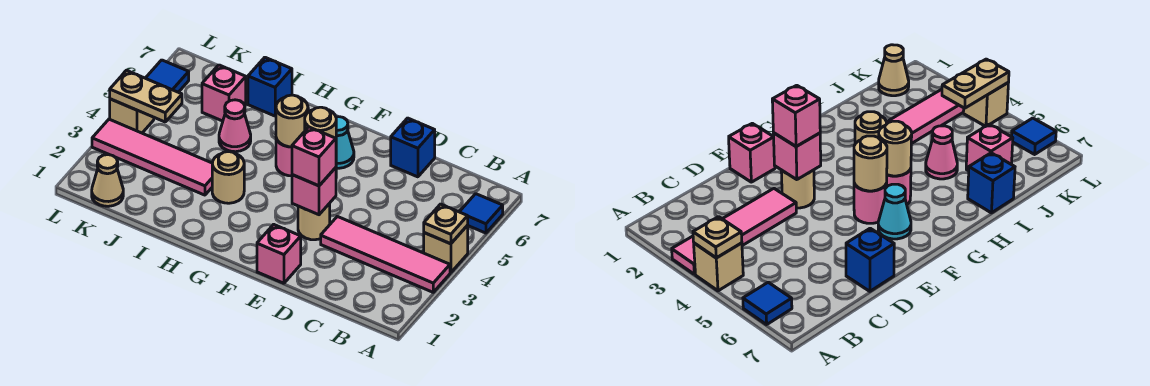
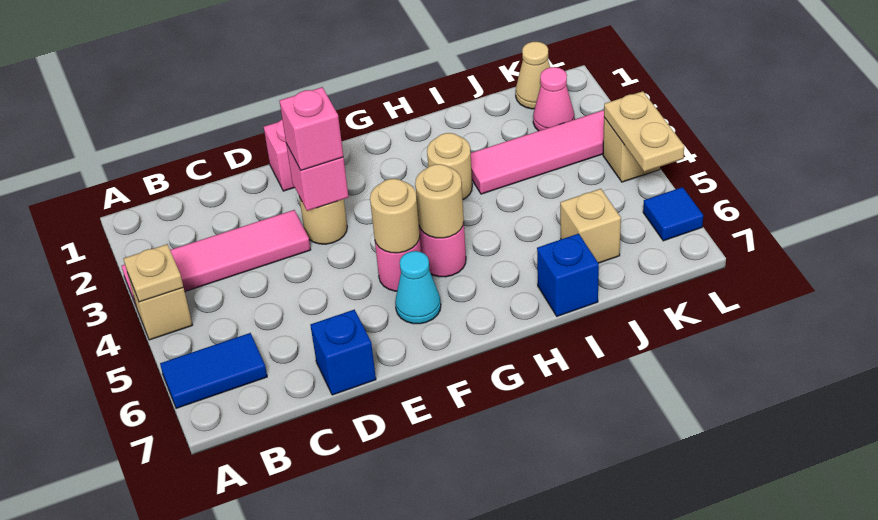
blue tile A6 level 1 -> blue tile A6:B6 level 1
pink cone I5 level 1 -> pink cone K2 level 1
pink brick J6 level 1 -> tan brick J6 level 1
tan plate K4:L4 level 2 -> tan plate L4:L5 level 2

